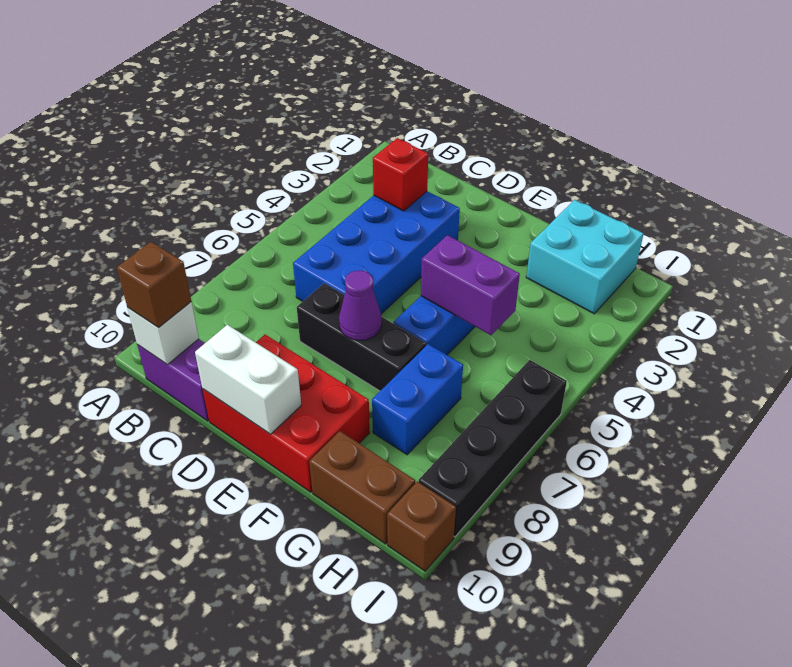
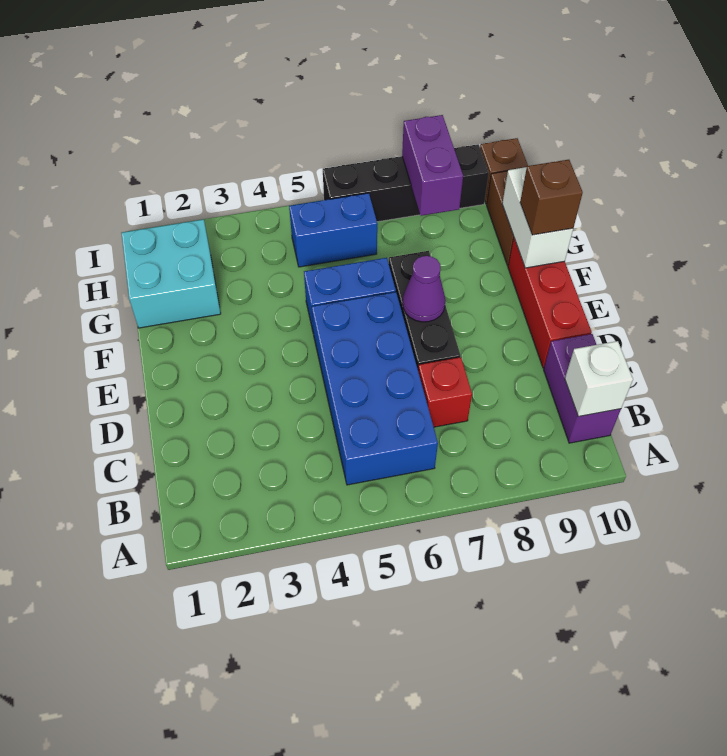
brown brick B10 level 3 -> brown brick F10 level 3
blue brick C3:D6 level 1 -> blue brick B5:E6 level 1
red brick C3 level 2 -> red brick C7 level 1
red brick D9:F10 level 1 -> red brick D10:F10 level 1
white brick D10:E10 level 2 -> white brick F10:G10 level 2
purple brick F5:G5 level 2 -> purple brick H8:I8 level 2
blue brick G7:G8 level 1 -> blue brick H5:H6 level 1

